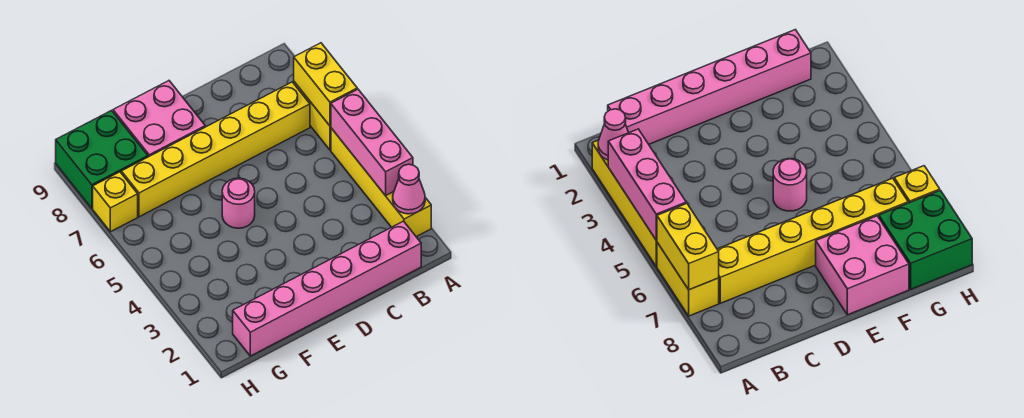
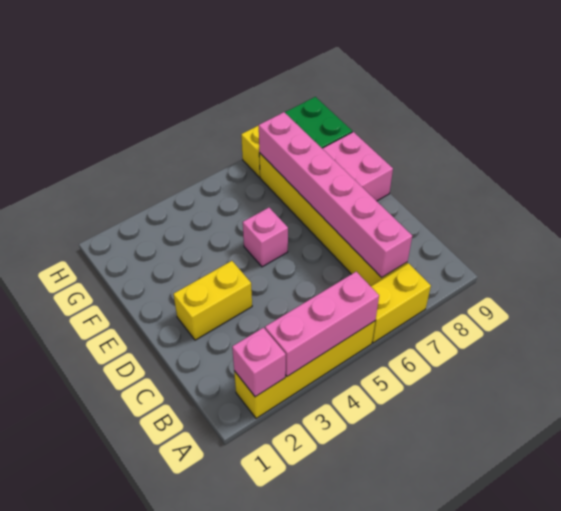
pink cone A2 level 2 -> pink brick A2 level 2
yellow brick A6:A7 level 2 -> yellow brick D2:D3 level 1
pink brick B1:G1 level 1 -> pink brick B7:G7 level 2
pink round brick E5 level 1 -> pink brick E5 level 1

